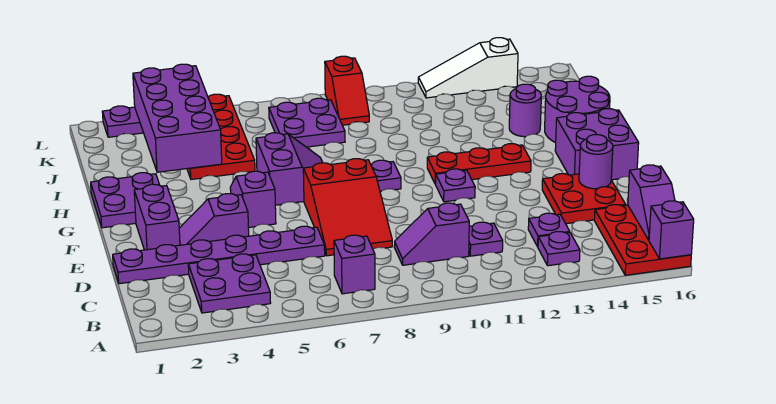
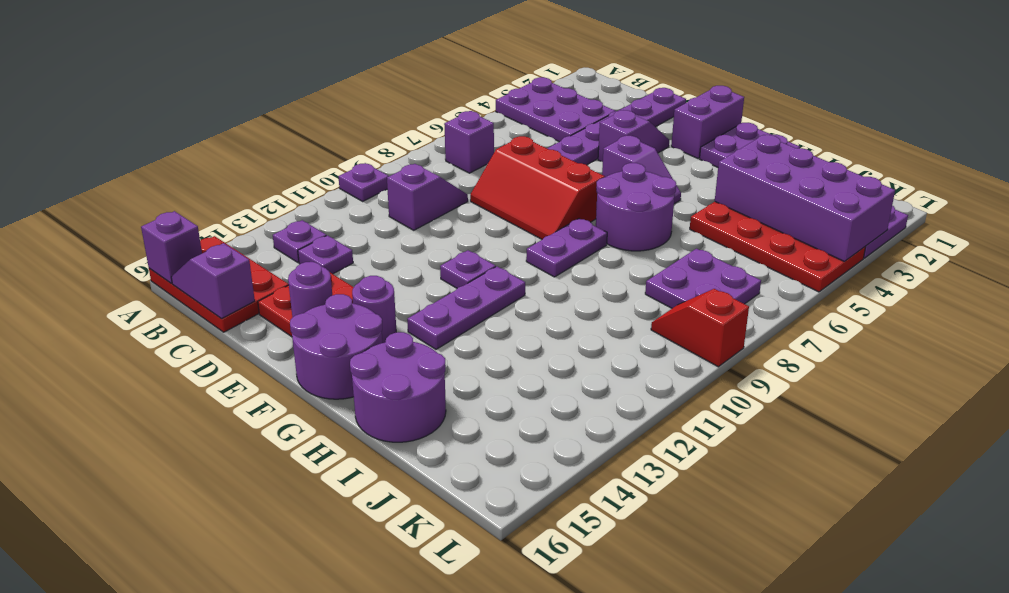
purple plate B3:C4 level 1 -> purple plate A3:C4 level 1
purple plate C11 level 1 -> purple plate A10 level 1
red slope D7:F8 level 1 top F -> red slope D7:F8 level 1 top 7
purple brick E2:F2 level 1 -> purple brick F1:F2 level 1
purple brick F15:G16 level 1 -> purple round brick F15:G16 level 1
purple slope G6:H7 level 1 top 6 -> purple round brick G6:H7 level 1
red plate G11:G13 level 1 -> purple plate G11:G13 level 1
purple round brick I14 level 1 -> purple round brick F14 level 1
white slope L12:L14 level 1 top 14 -> none

